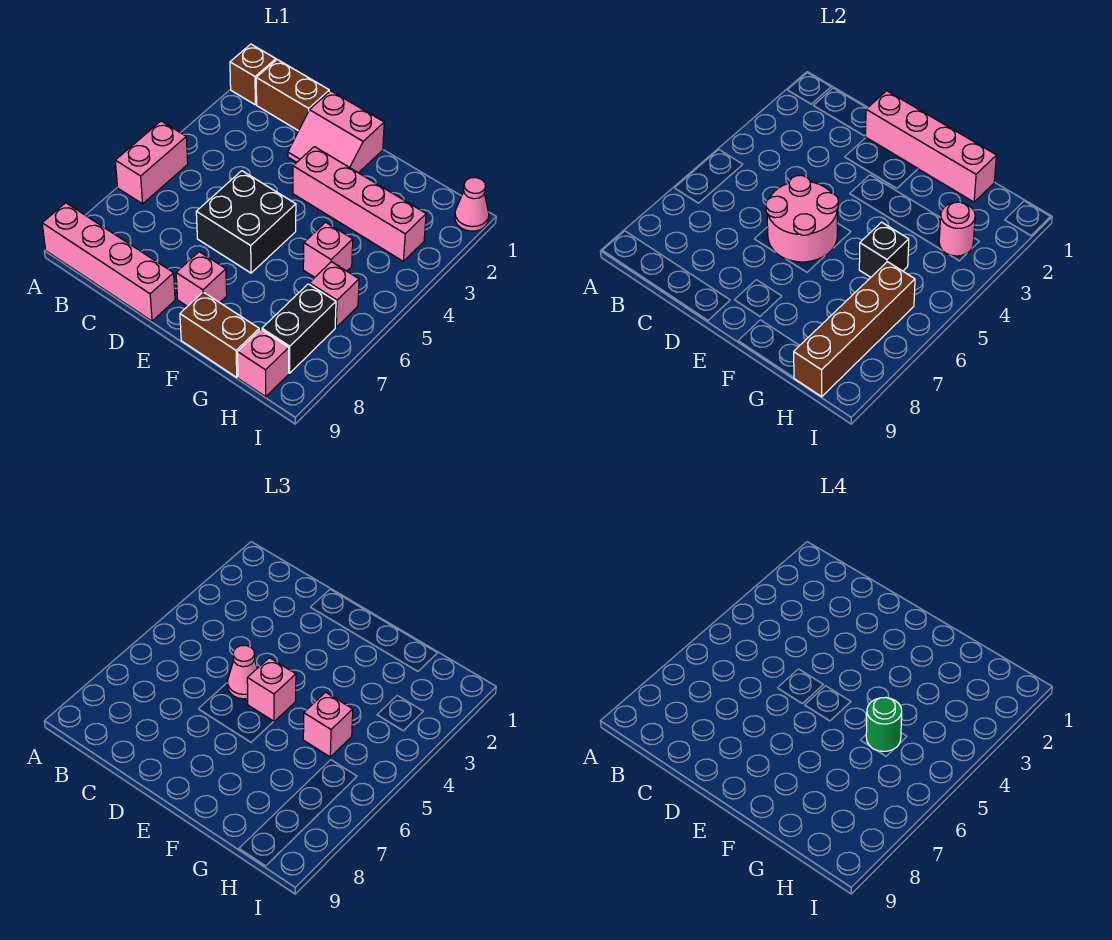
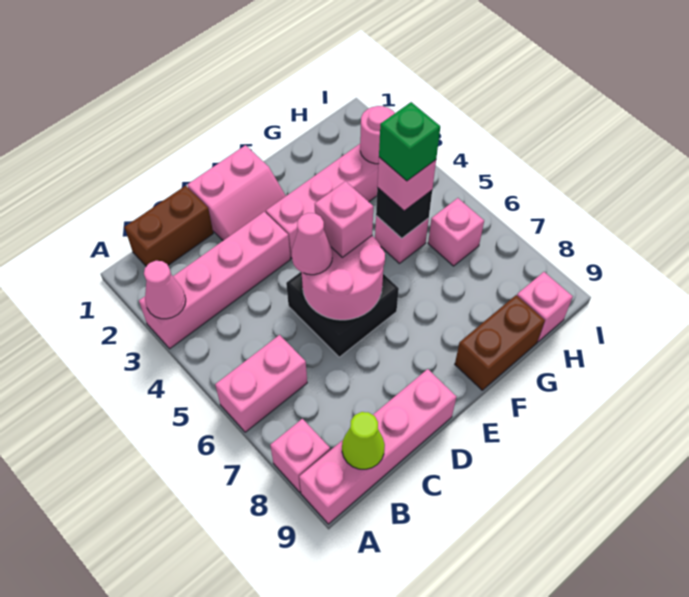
brown brick A1 level 1 -> none
pink brick A5:A6 level 1 -> pink brick A6:B6 level 1
none -> lime cone B9 level 2
pink brick D1:G1 level 2 -> pink brick A3:D3 level 1
pink brick E8 level 1 -> pink brick A8 level 1
green round brick G5 level 4 -> green brick G5 level 4
brown brick H6:H9 level 2 -> none
black brick H7:H8 level 1 -> none
pink cone I1 level 1 -> pink cone A3 level 2

